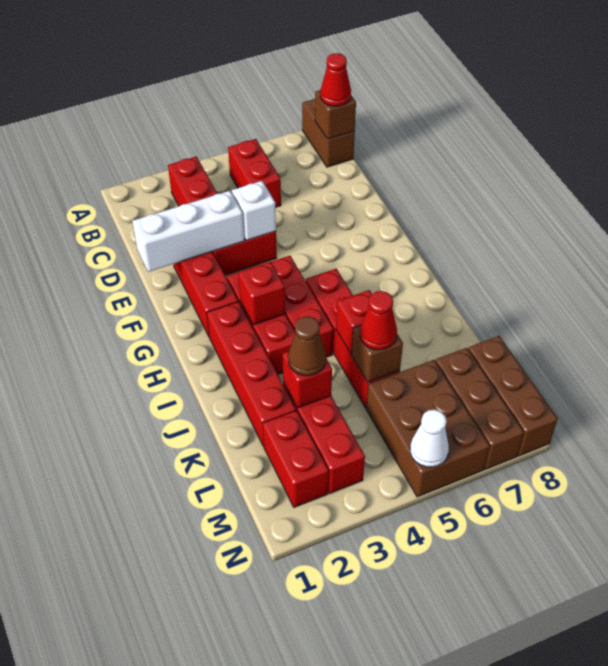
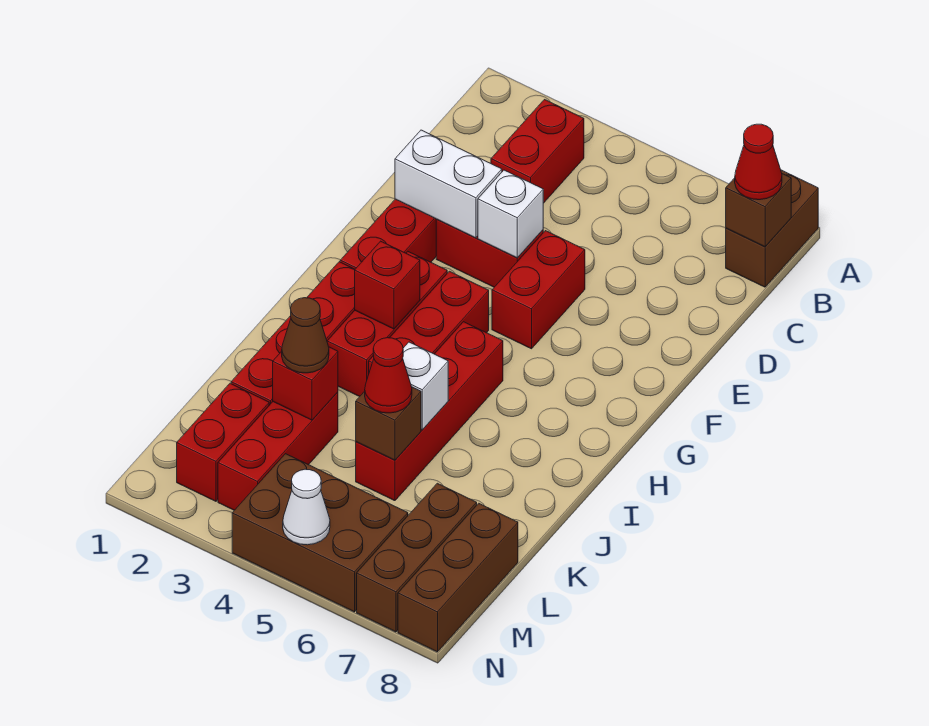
red brick B5:C5 level 1 -> red brick E5:F5 level 1
white brick E1:E3 level 2 -> white brick E2:E3 level 2
red brick J5 level 2 -> white brick J5 level 2
brown brick L5:N6 level 1 -> brown brick M4:N6 level 1

